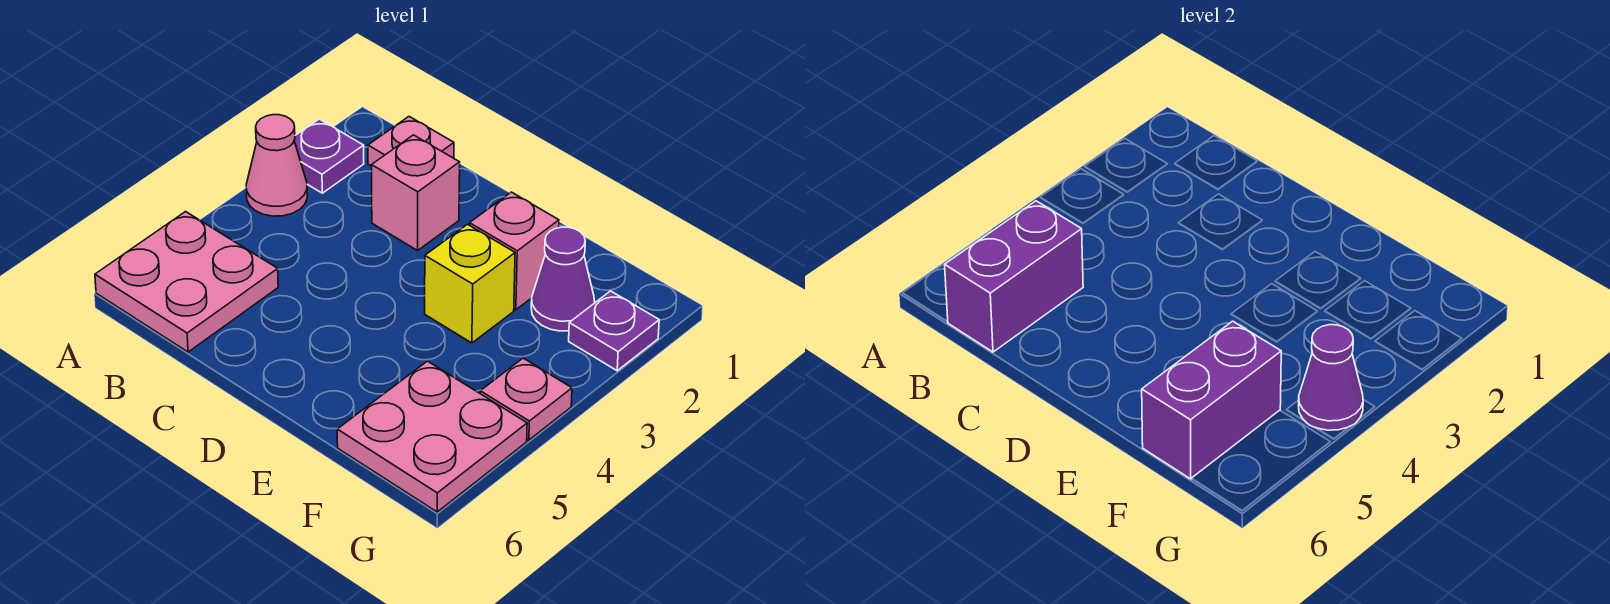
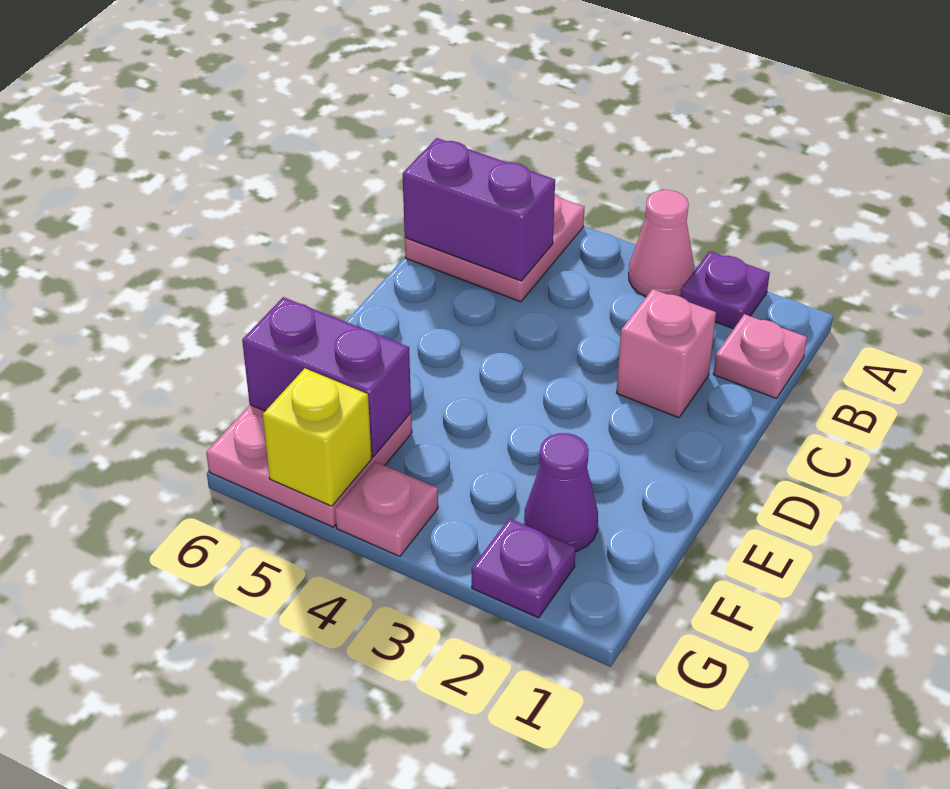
pink brick E2 level 1 -> none
yellow brick E3 level 1 -> yellow brick G5 level 2
purple cone G4 level 2 -> none

